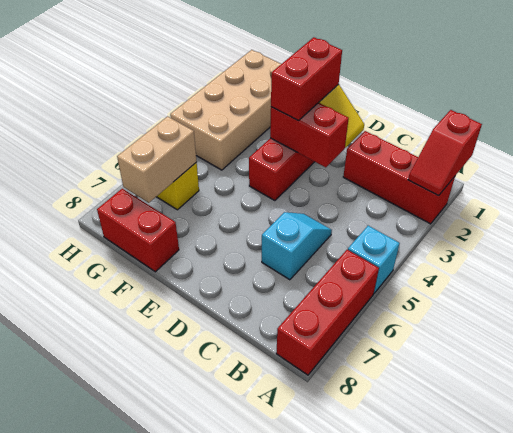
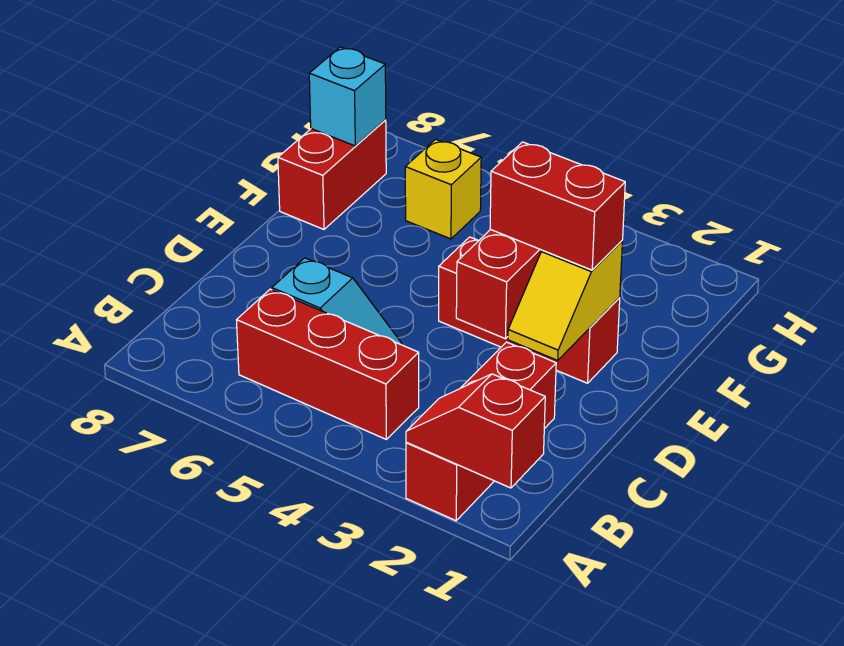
cyan brick A5 level 1 -> cyan brick G8 level 2
red brick A6:A8 level 1 -> red brick B4:B6 level 1
tan brick G1:H4 level 1 -> none
tan brick G6:G7 level 2 -> none

